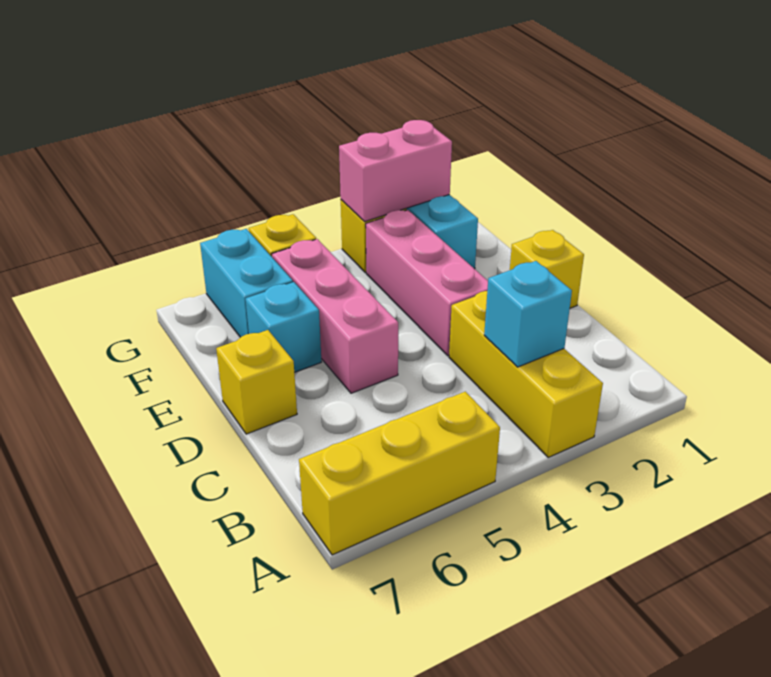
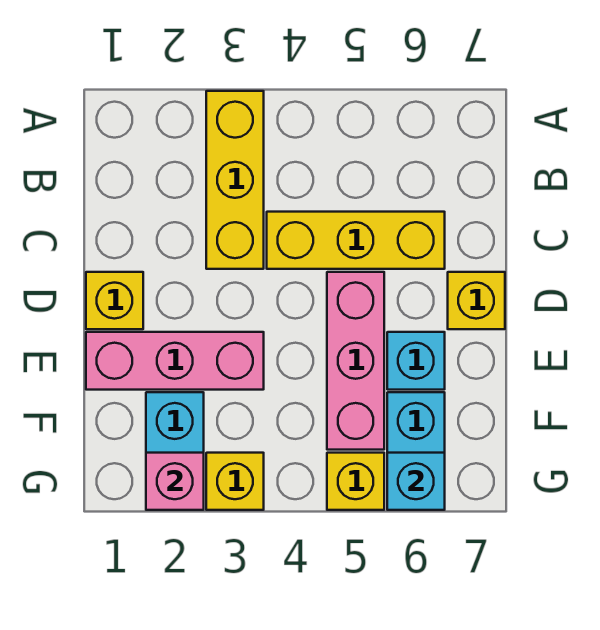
yellow brick A5:A7 level 1 -> yellow brick C4:C6 level 1
cyan brick B3 level 2 -> cyan brick G6 level 2
pink brick D3:F3 level 1 -> pink brick E1:E3 level 1
pink brick G2:G3 level 2 -> pink brick G2 level 2

